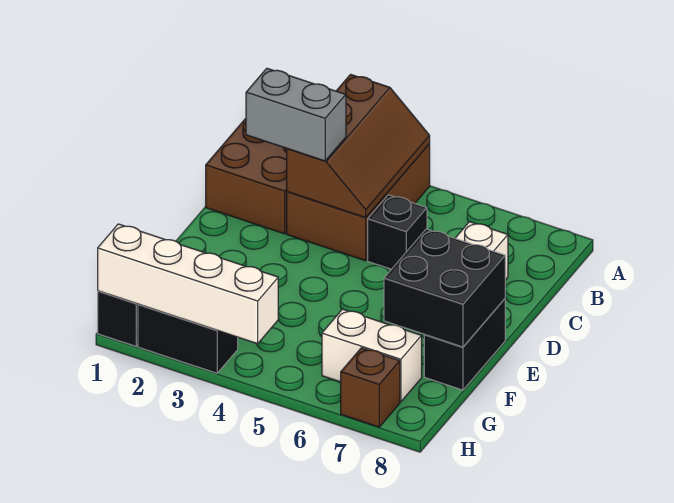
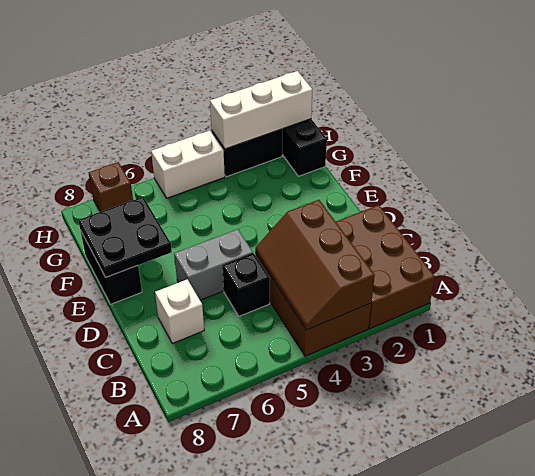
grey brick C2:C3 level 3 -> grey brick D5:D6 level 1
black brick E7:F8 level 2 -> black plate E7:F8 level 2
white brick G6:G7 level 1 -> white brick H4:H5 level 1
white brick H1:H4 level 2 -> white brick H1:H3 level 2

